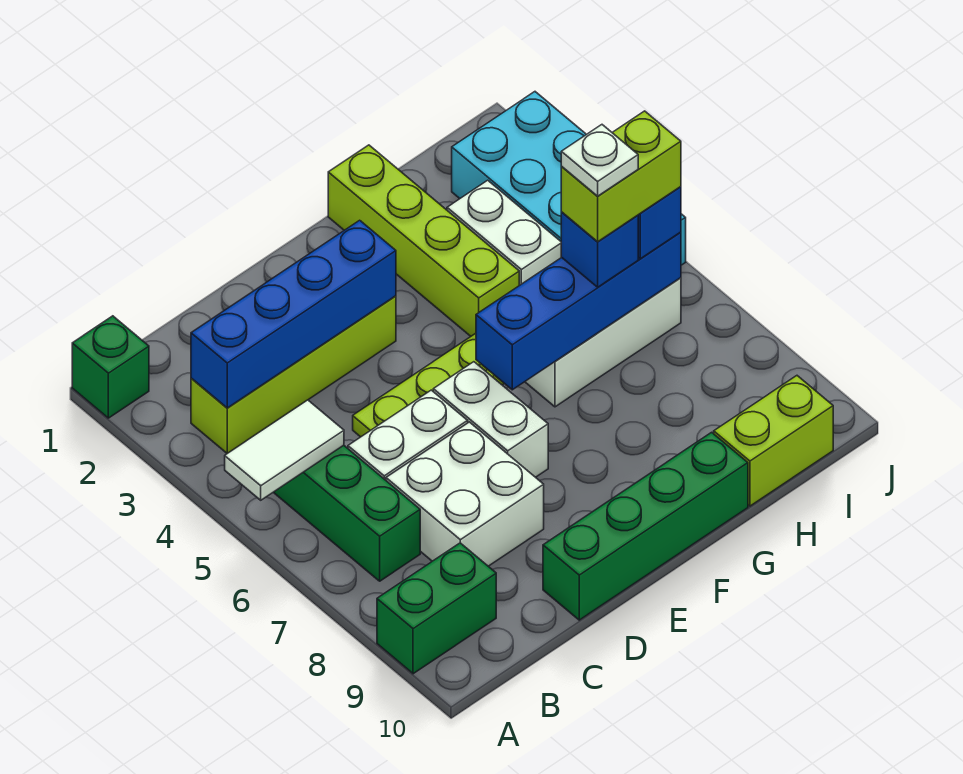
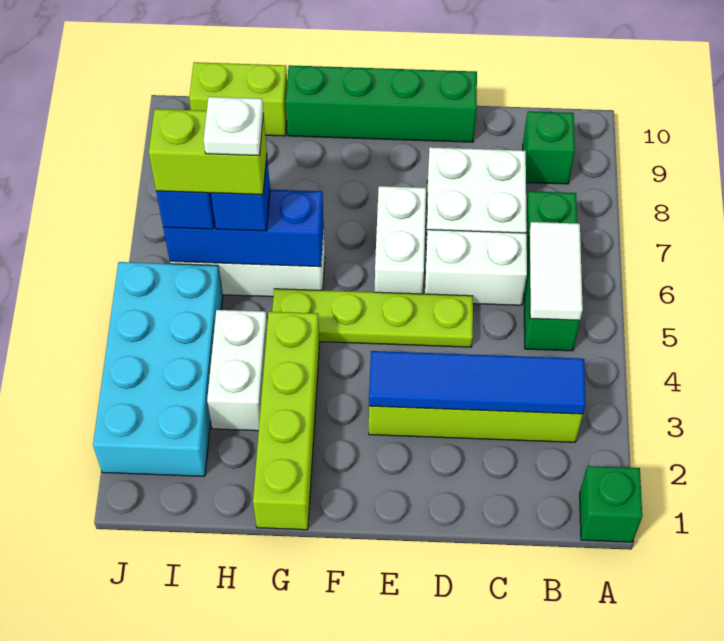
white tile A5:B5 level 2 -> white tile B5:B6 level 2
green brick A9:B9 level 1 -> green brick B9 level 1
blue brick B3:E3 level 2 -> blue tile B3:E3 level 2
blue brick F6:I6 level 2 -> blue brick G6:I6 level 2

